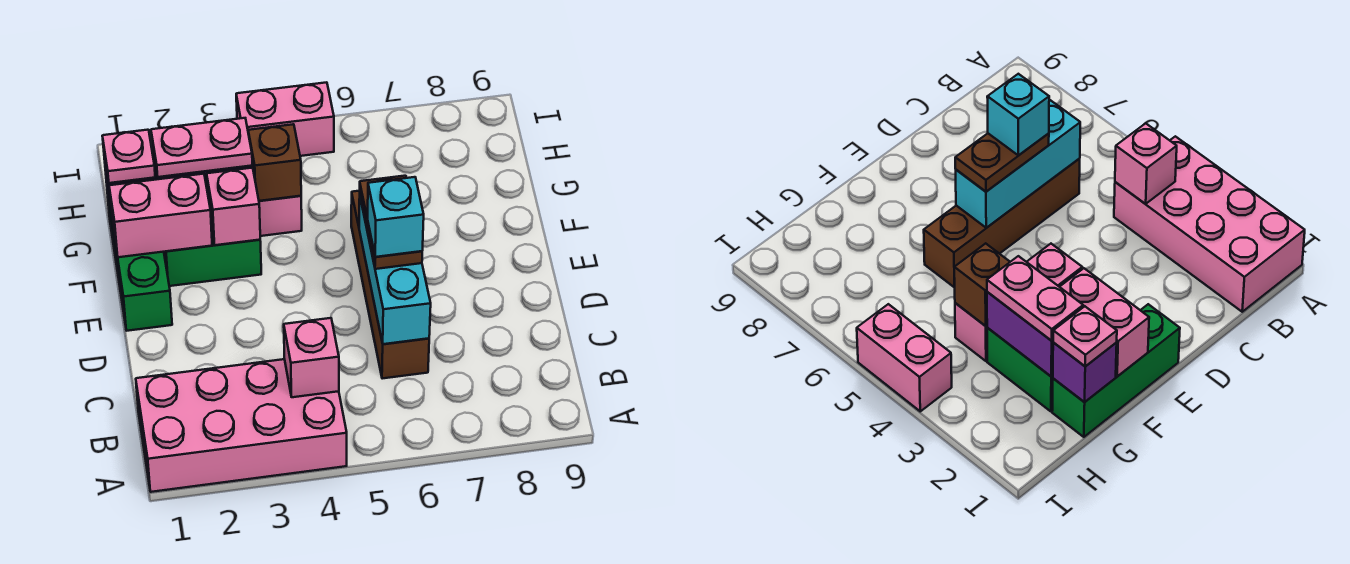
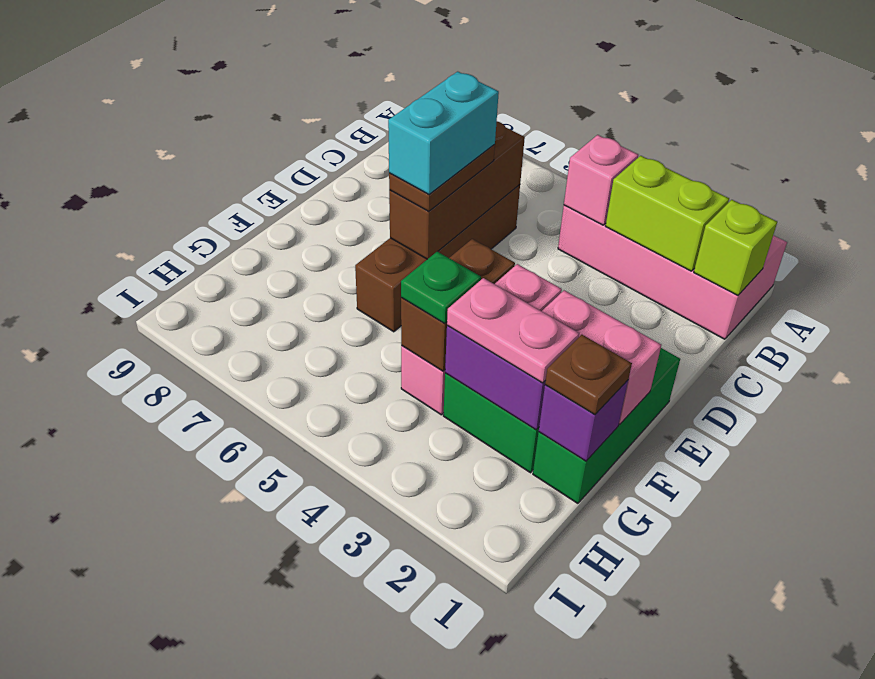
none -> lime brick B1 level 2
none -> lime brick B2:B3 level 2
cyan brick C6:E6 level 2 -> brown brick C6:E6 level 2
cyan brick D6 level 4 -> cyan brick D6:E6 level 4
pink plate G1 level 3 -> brown plate G1 level 3
brown brick G4 level 2 -> brown brick F4:G4 level 2
none -> green plate G4 level 3
pink brick I4:I5 level 1 -> none

